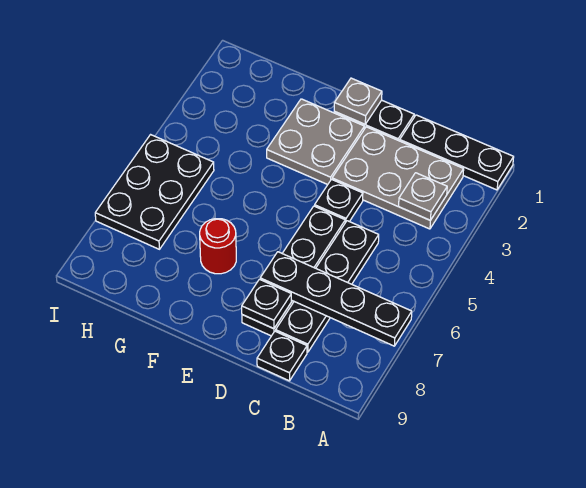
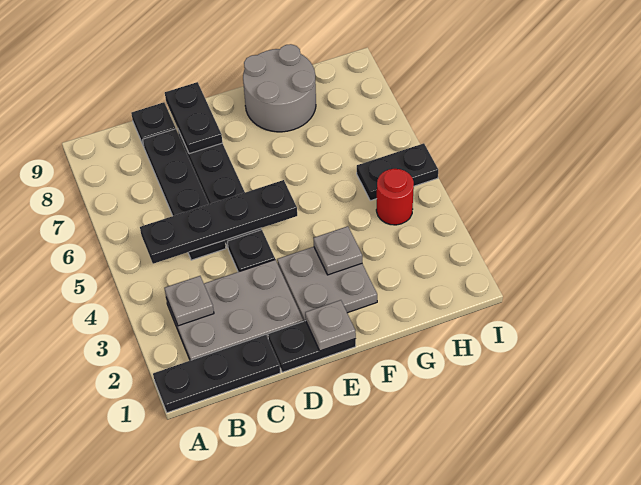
black plate A7:D7 level 2 -> black plate B5:E5 level 2
black plate D8 level 2 -> black plate D8:D9 level 2
none -> grey plate F3 level 2
red round brick F7 level 1 -> red round brick H4 level 1
none -> grey round brick F8:G9 level 1
black plate H5:I7 level 1 -> black plate H5:I5 level 1

